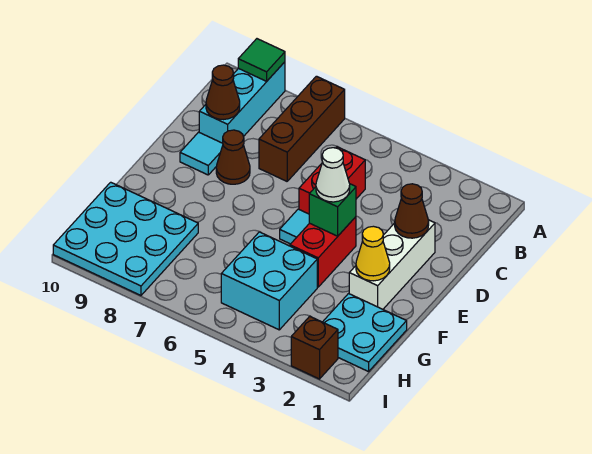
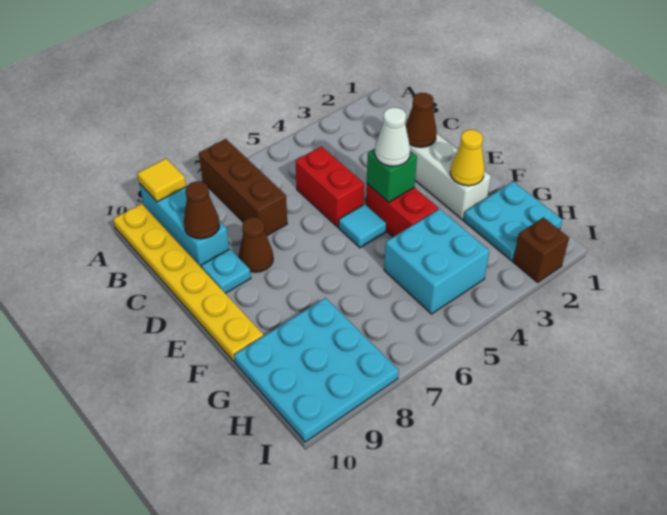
green tile A9 level 2 -> yellow tile A9 level 2
none -> yellow plate A10:F10 level 1
cyan tile D9 level 1 -> cyan plate D9 level 1

